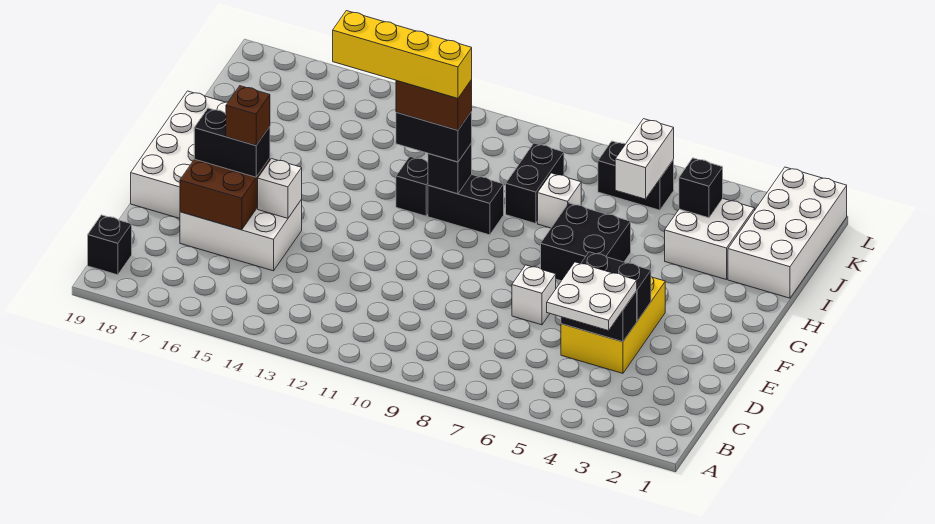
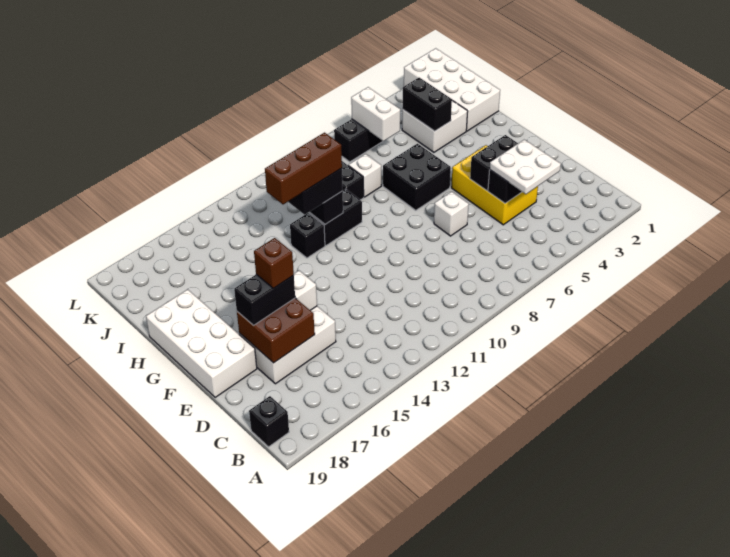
brown brick H11:H12 level 4 -> brown brick H11:H13 level 4
yellow brick H11:H14 level 5 -> none
black brick J4 level 2 -> black brick I4:J4 level 2

